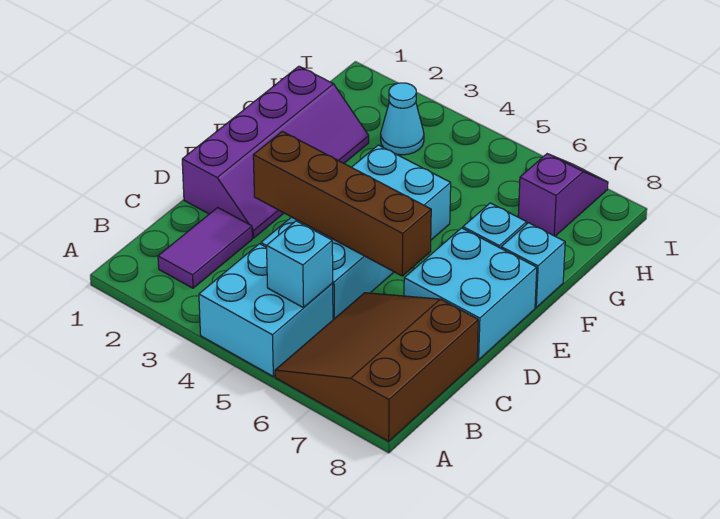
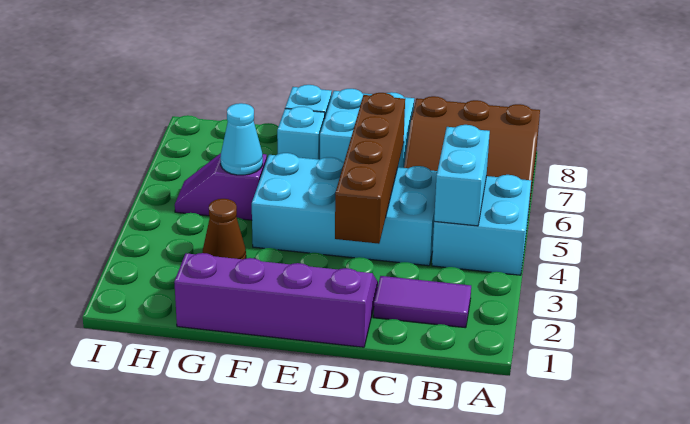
cyan brick B5 level 2 -> cyan brick B4:B5 level 2
none -> brown cone G3 level 1
cyan cone H3 level 1 -> cyan cone G5 level 2
purple slope H7:I7 level 1 top H -> purple slope G5:H5 level 1 top G

